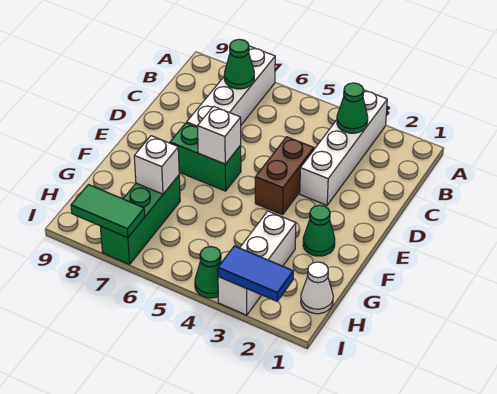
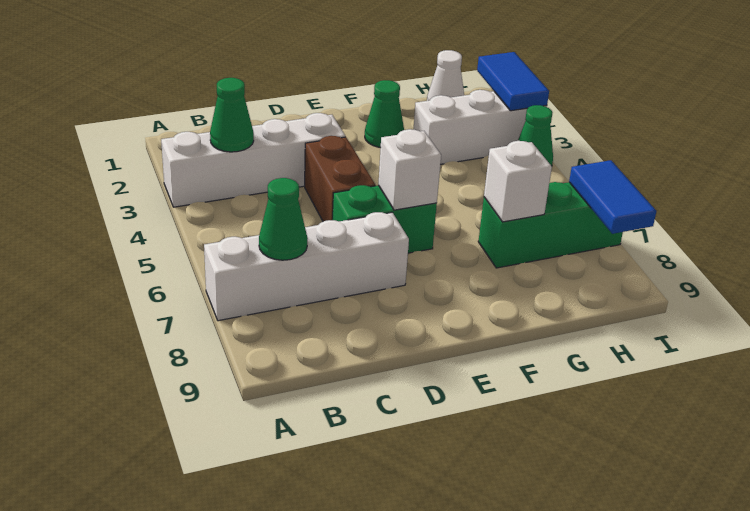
brown brick D4:E4 level 1 -> brown brick D4:D5 level 1
green brick E6:E7 level 1 -> green brick D6:E6 level 1
green tile I7:I8 level 2 -> blue tile I7:I8 level 2

